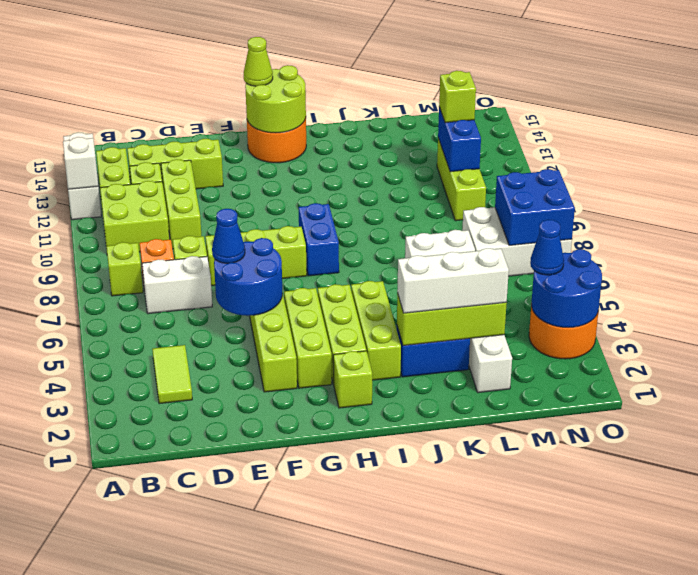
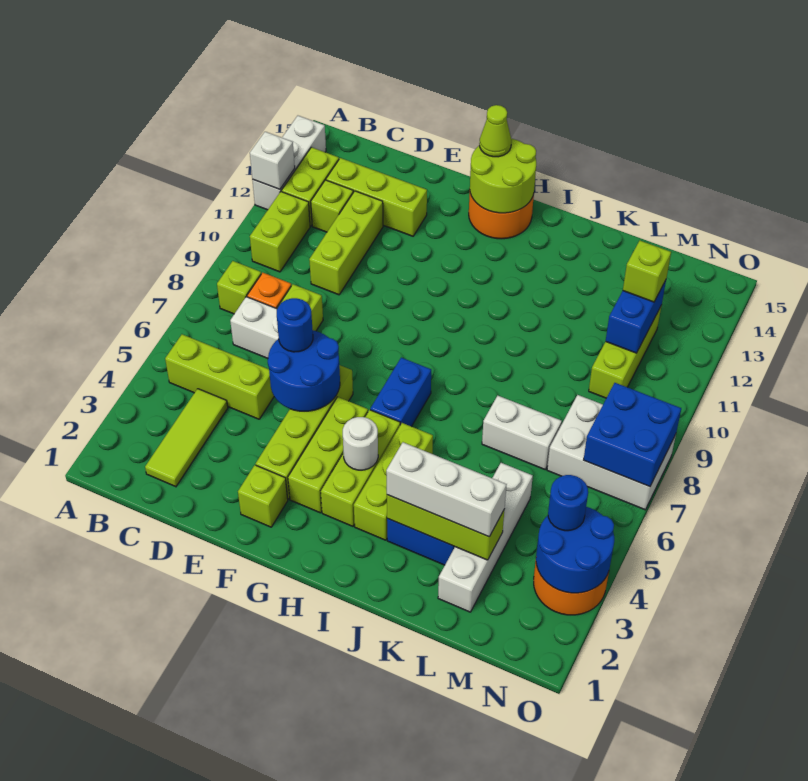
lime brick B10:C11 level 1 -> lime brick B10:B11 level 1
lime tile C3:C4 level 1 -> lime tile C2:C4 level 1
blue cone E6 level 3 -> blue round brick E6 level 3
lime brick E8:G8 level 1 -> lime brick B5:D5 level 1
lime brick H2 level 1 -> lime brick F2 level 1
none -> white round brick H4 level 2
blue brick H8:H9 level 1 -> blue brick H6:H7 level 1
blue cone N4 level 3 -> blue round brick N4 level 3

